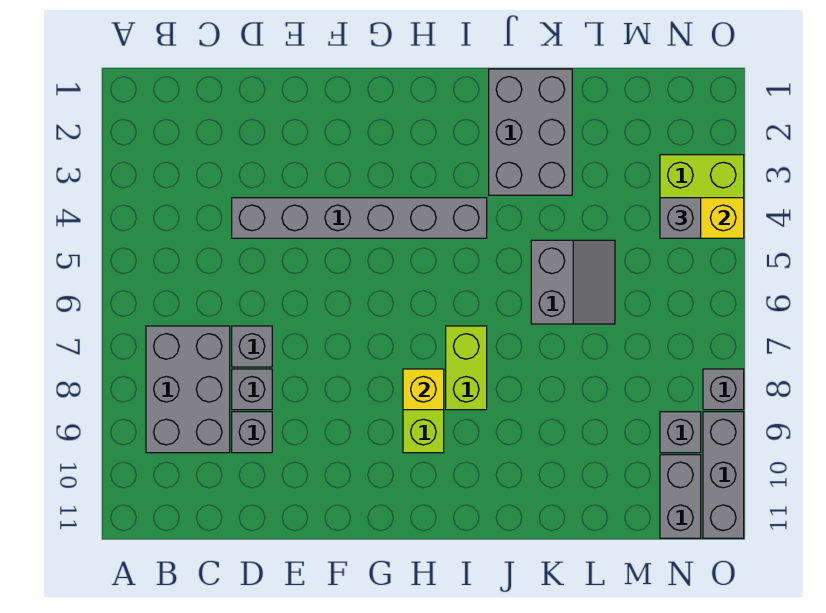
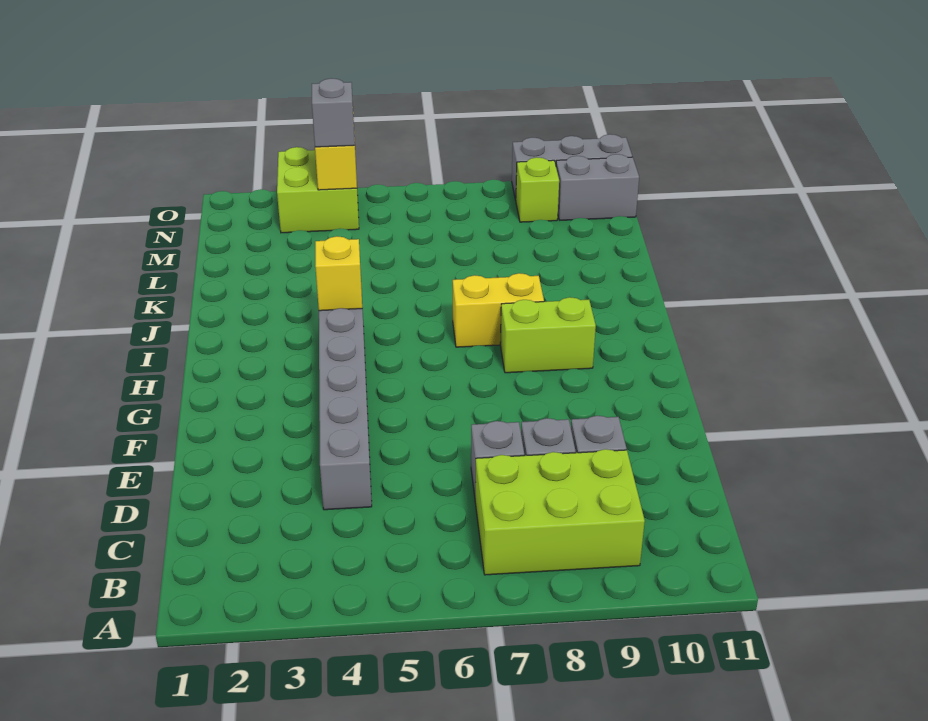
grey brick B7:C9 level 1 -> lime brick B7:C9 level 1
yellow brick H8 level 2 -> yellow brick I4 level 2
lime brick I7:I8 level 1 -> yellow brick I7:I8 level 1
grey brick J1:K3 level 1 -> none
grey slope K5:L6 level 1 top K -> none
grey brick N9 level 1 -> lime brick N9 level 1
grey brick O8 level 1 -> none

